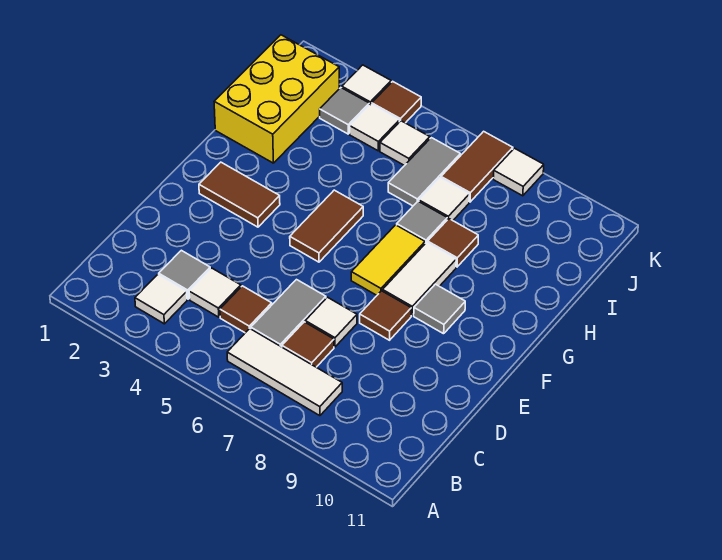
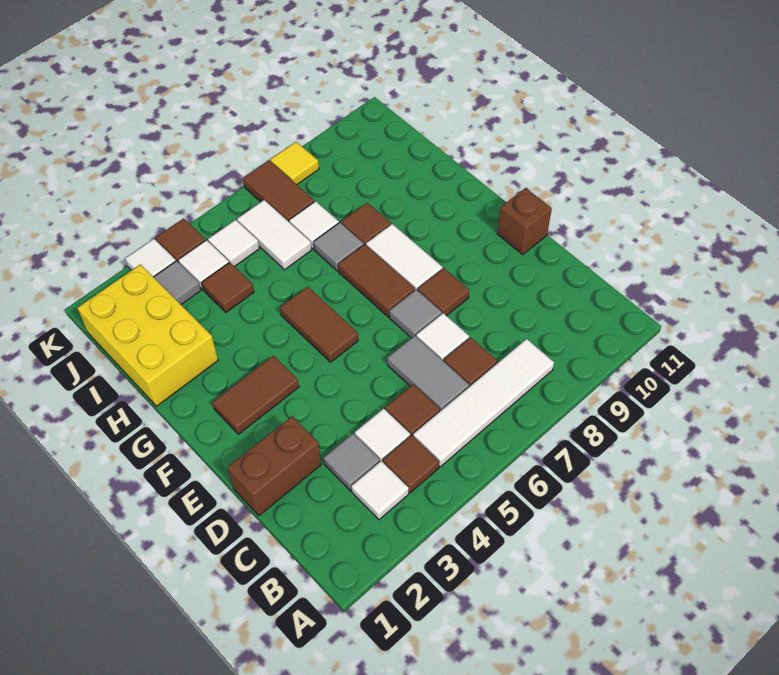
none -> brown tile B4 level 1
white tile B6:B8 level 1 -> white tile B5:B8 level 1
none -> brown brick D1:D2 level 1
none -> brown brick E11 level 1
yellow tile F7:G7 level 1 -> brown tile F7:G7 level 1
grey tile F9 level 1 -> grey tile E7 level 1
none -> brown tile I4 level 1
grey tile I6:J6 level 1 -> white tile I6:J6 level 1
white tile K8 level 1 -> yellow tile K8 level 1

